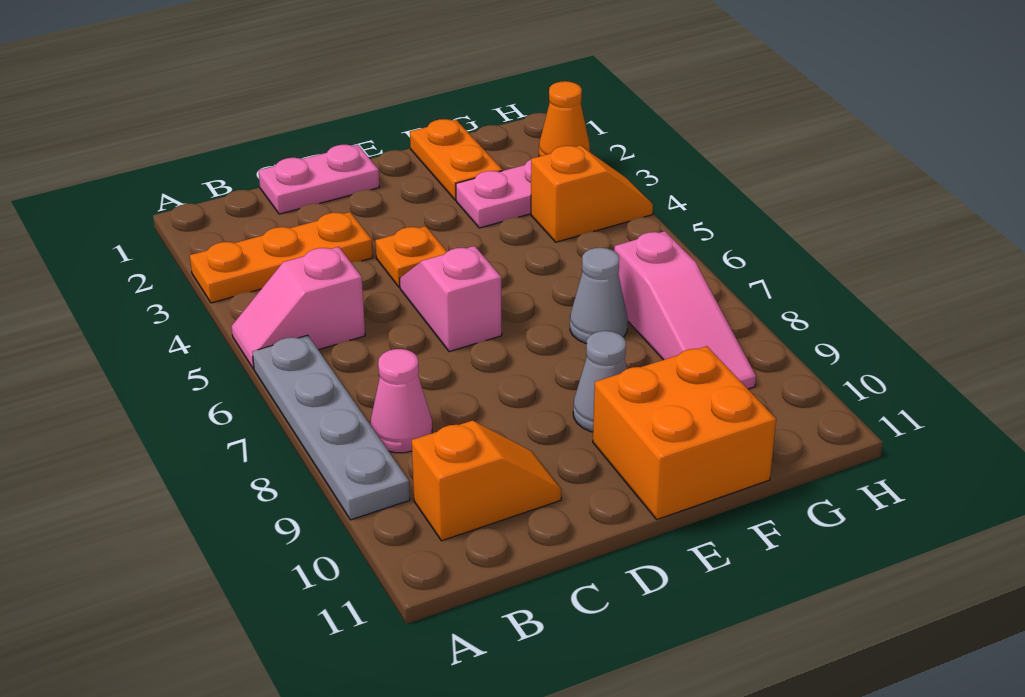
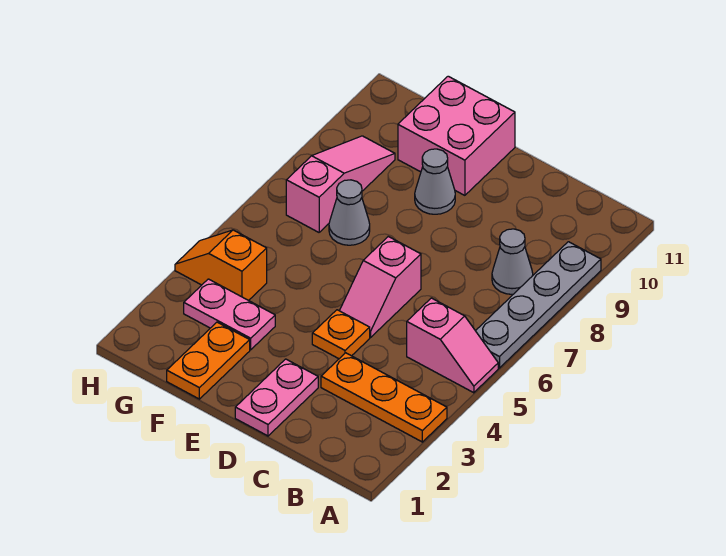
pink cone B8 level 1 -> grey cone B8 level 1
orange slope B10:C10 level 1 top B -> none
pink plate C1:D1 level 1 -> pink plate D1:D2 level 1
orange brick E10:F11 level 1 -> pink brick E10:F11 level 1
orange cone H2 level 1 -> none

